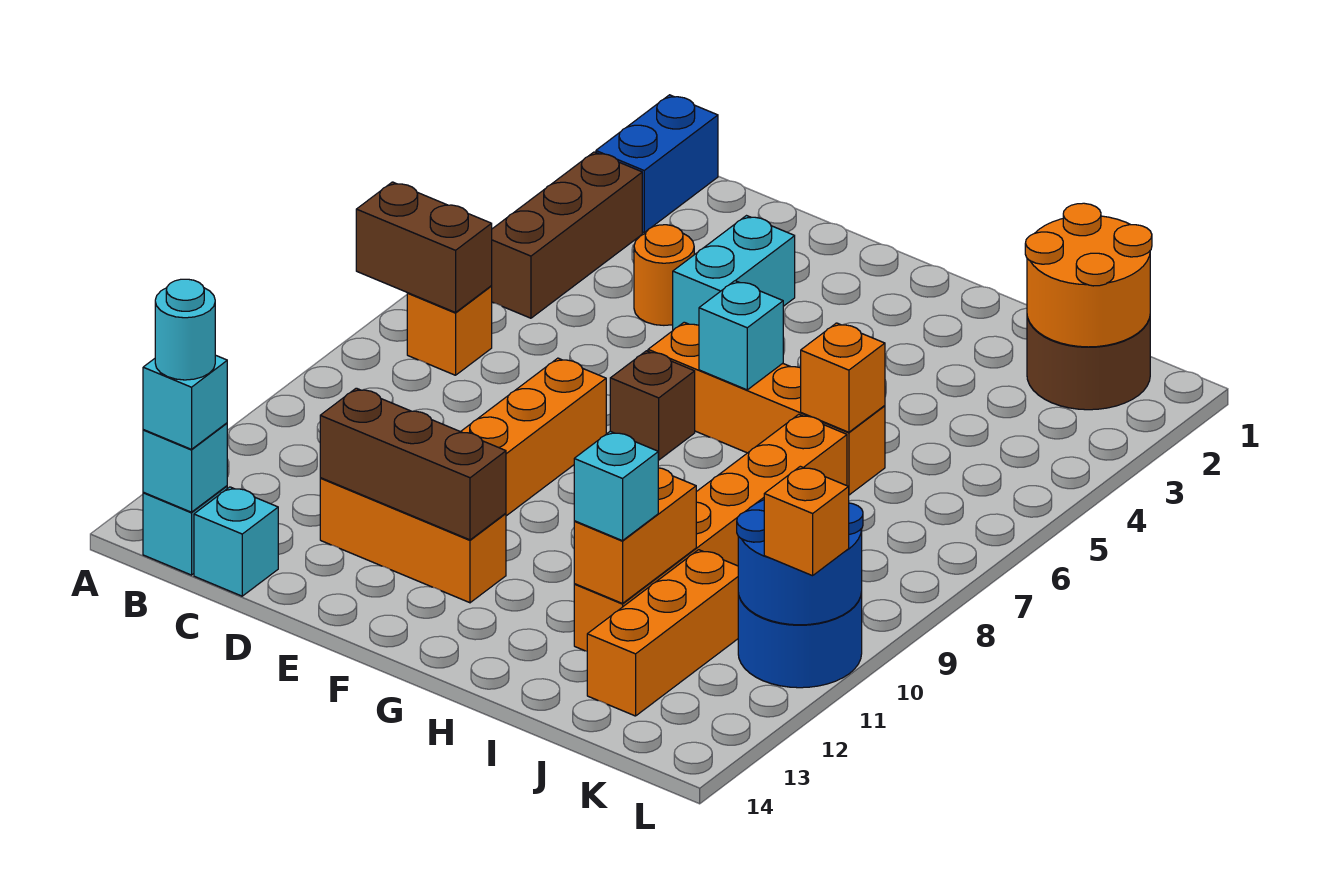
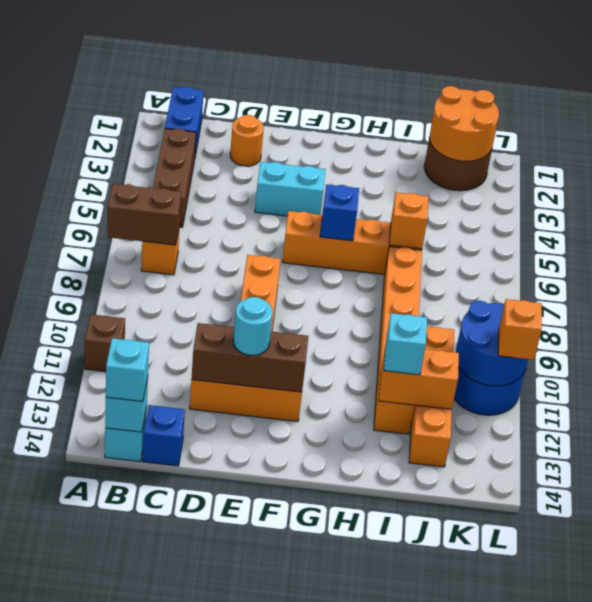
cyan round brick B14 level 4 -> cyan round brick E12 level 3
cyan brick C14 level 1 -> blue brick C14 level 1
orange round brick D4 level 1 -> orange round brick D2 level 1
cyan brick E3:E4 level 1 -> cyan brick E4:F4 level 1
brown brick F7 level 1 -> brown brick A11 level 1
cyan brick G6 level 2 -> blue brick G6 level 2
orange brick I11:I12 level 2 -> orange brick I12:J12 level 2
orange brick J11:J13 level 1 -> orange brick J10:J13 level 1

